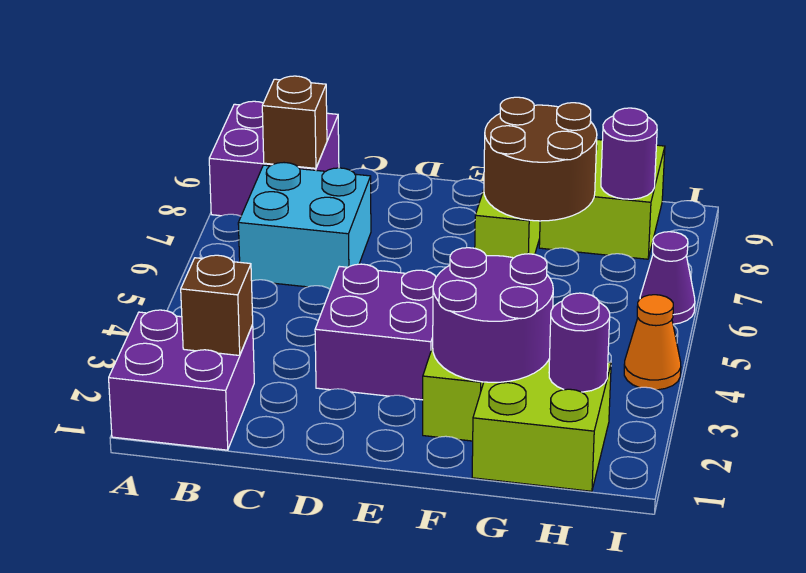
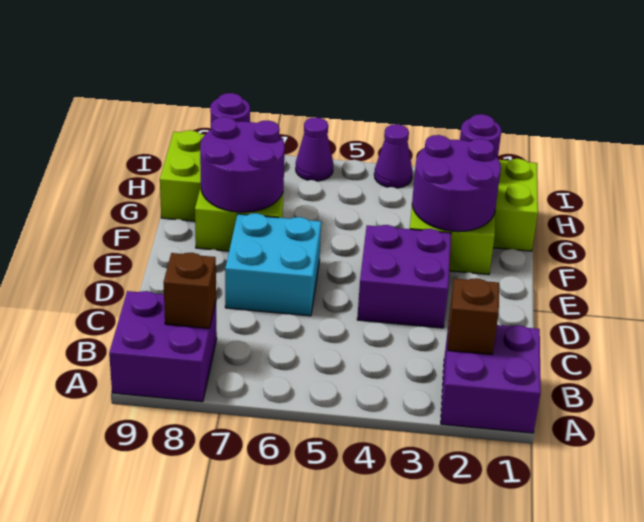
cyan brick B6:C7 level 1 -> cyan brick D6:E7 level 1
brown round brick F7:G8 level 2 -> purple round brick F7:G8 level 2
orange cone I4 level 1 -> purple cone I4 level 1

